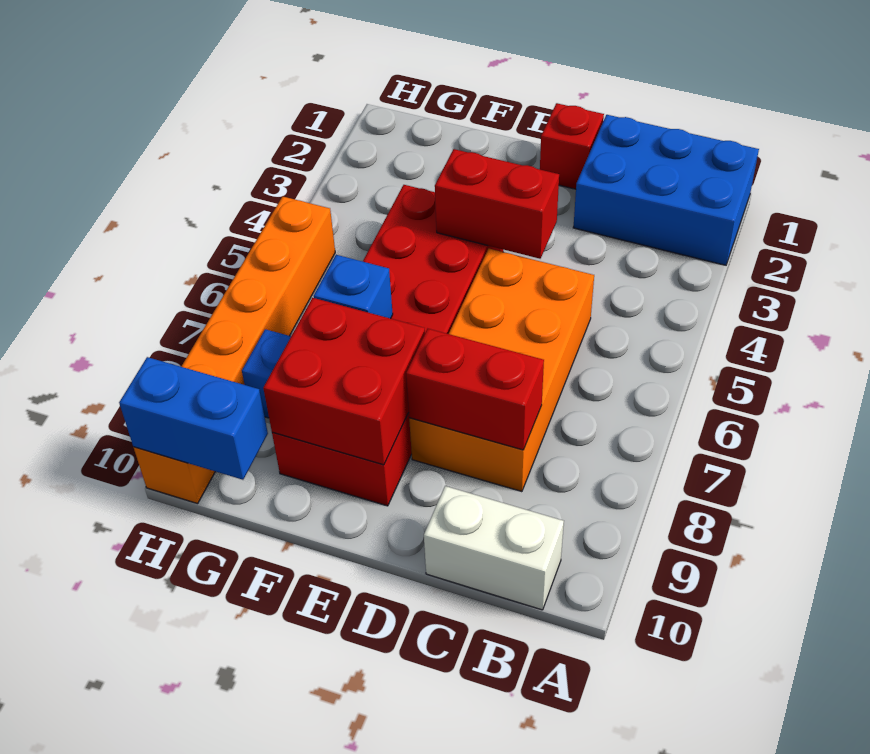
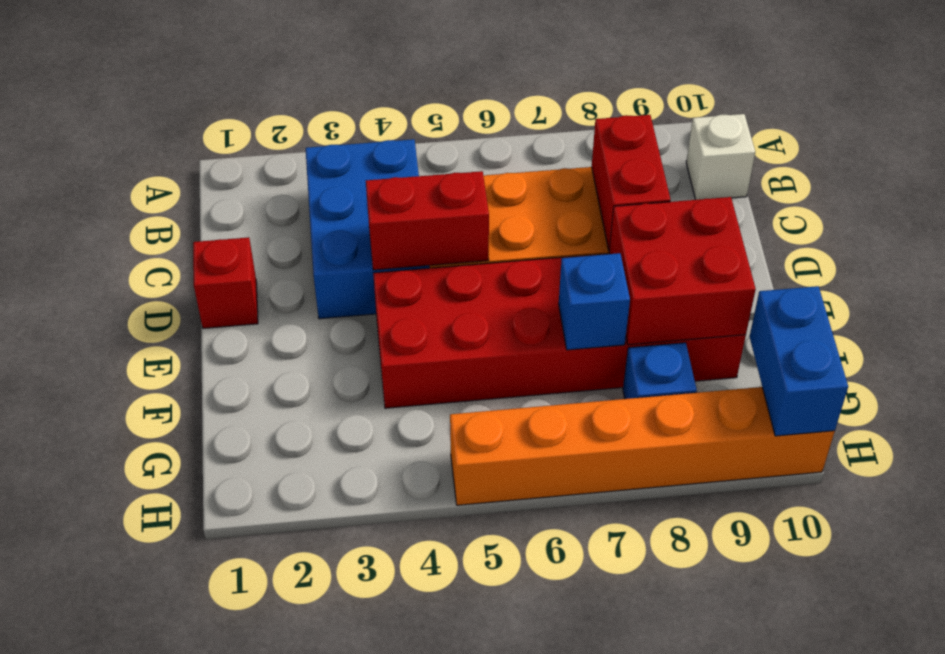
blue brick A1:C2 level 1 -> blue brick B3:D4 level 1
white brick B10:C10 level 1 -> white brick B10 level 1
red brick D4:E4 level 2 -> red brick D4:D5 level 2

